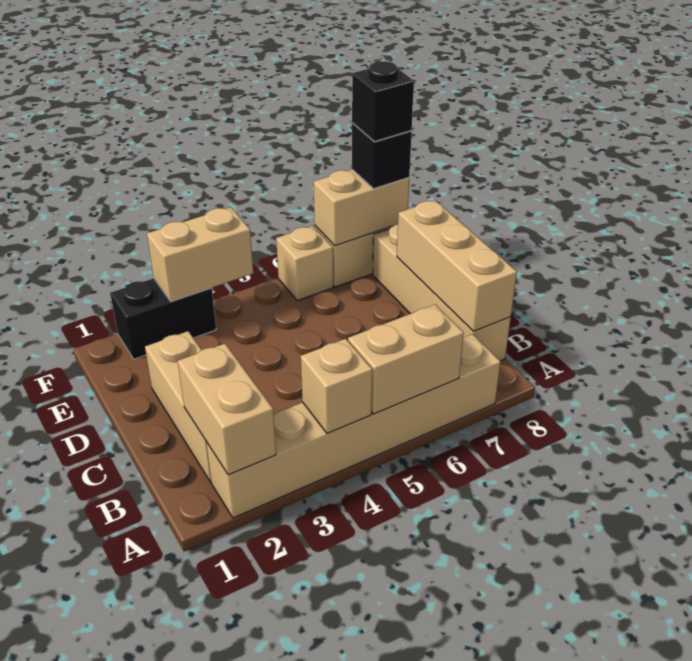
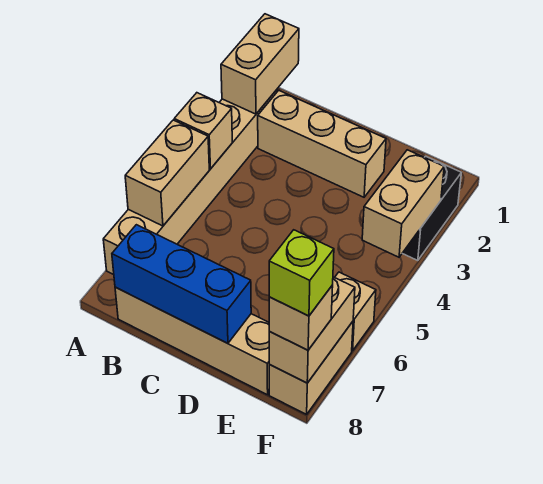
tan brick A2:B2 level 2 -> tan brick A1:A2 level 2
tan brick B8:D8 level 2 -> blue brick B8:D8 level 2
black brick F8 level 3 -> tan brick F8 level 3
black brick F8 level 4 -> lime brick F8 level 4

